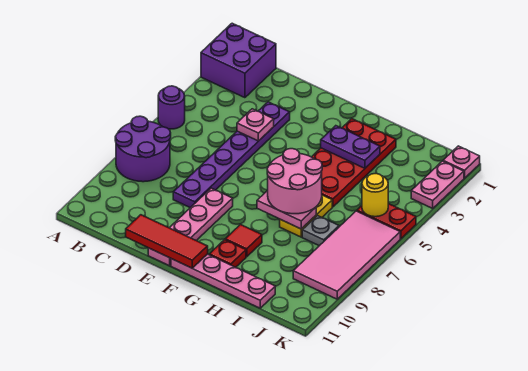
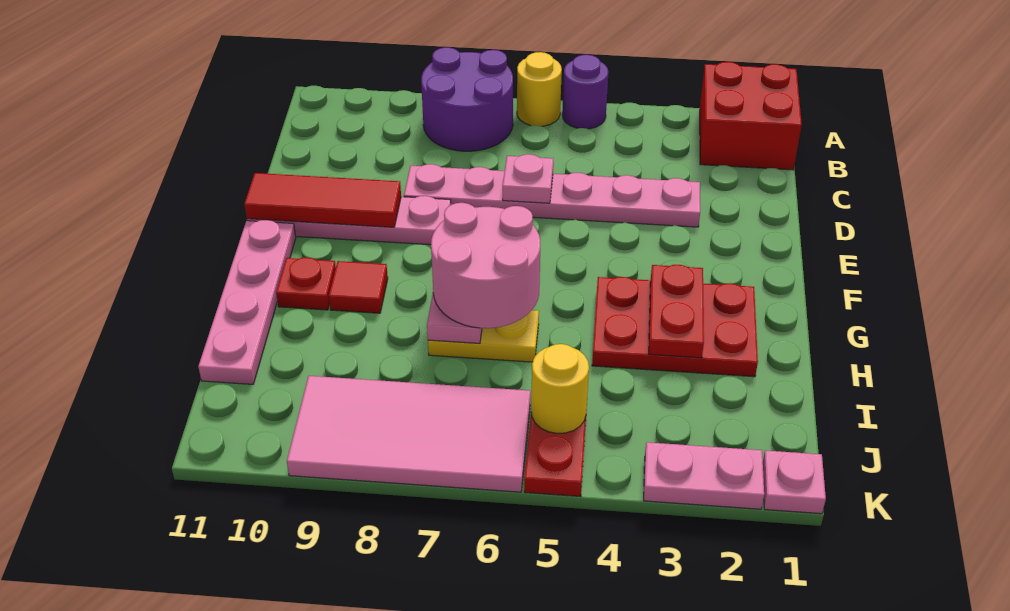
purple brick A1:B2 level 1 -> red brick A1:B2 level 1
none -> yellow round brick A6 level 1
purple plate D3:D8 level 1 -> pink plate D3:D8 level 1
pink plate D4 level 2 -> pink plate D6 level 2
red tile D11:F11 level 2 -> red tile E9:E11 level 2
red plate G2:H5 level 1 -> red plate G2:H4 level 1
purple plate G3:H3 level 2 -> red plate G3:H3 level 2
grey plate I7 level 1 -> none

